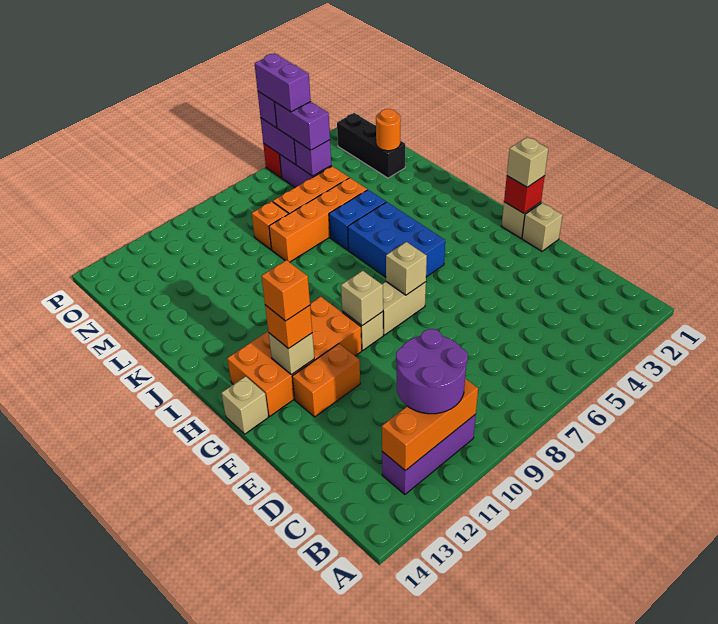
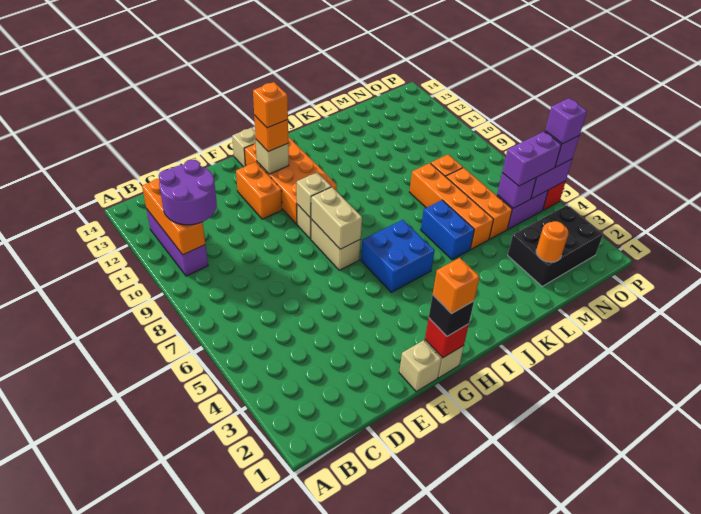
tan brick G1 level 3 -> black brick G1 level 3
none -> orange brick G1 level 4
tan brick G7 level 2 -> tan brick G7:G8 level 2
blue brick H5:J6 level 1 -> blue brick H5:I6 level 1
black brick M2:O2 level 1 -> black brick M2:O3 level 1
purple brick O5:P5 level 4 -> purple brick P5 level 4

